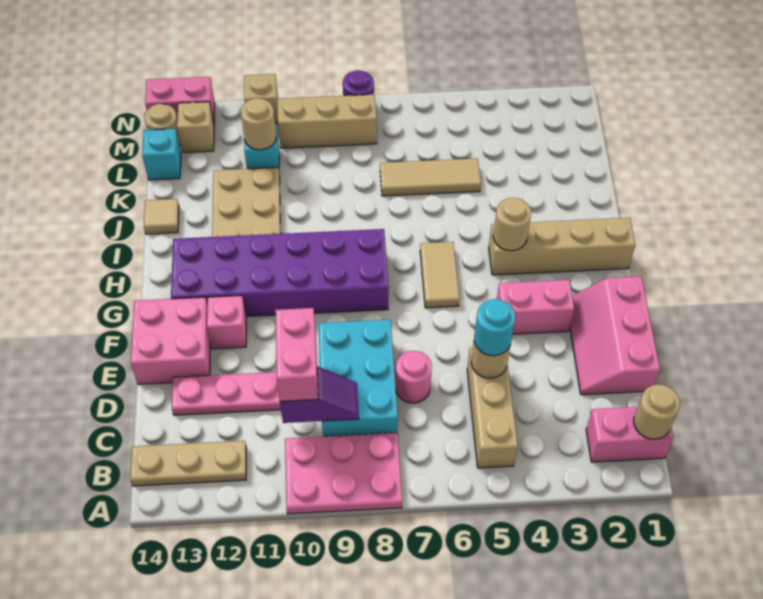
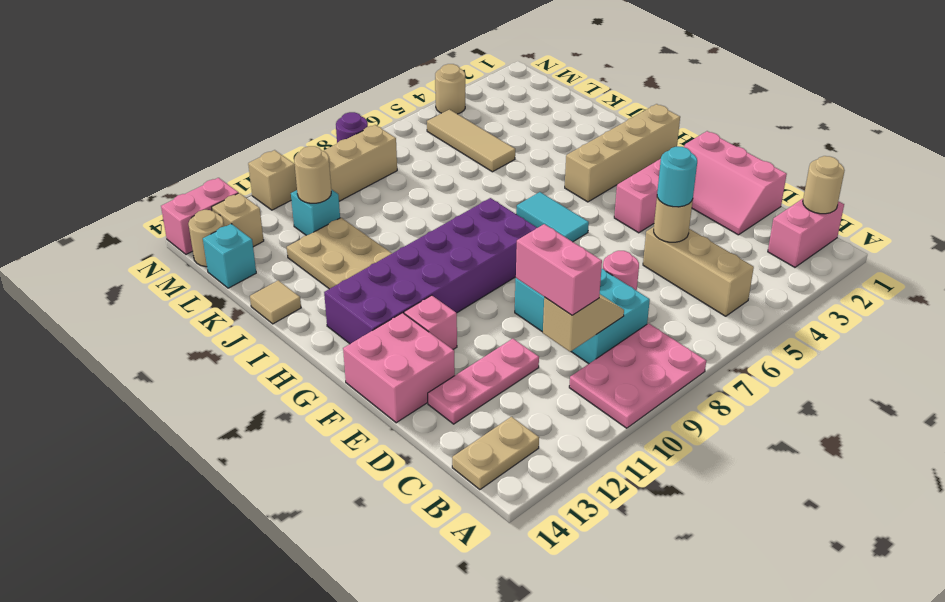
tan plate B12:B14 level 1 -> tan plate B13:B14 level 1
purple slope C9:C10 level 2 top 10 -> tan slope C9:C10 level 2 top 10
tan tile G6:H6 level 1 -> cyan tile G6:H6 level 1
tan round brick H4 level 2 -> tan round brick N4 level 1
tan tile K5:K7 level 1 -> tan tile K5:M5 level 1

